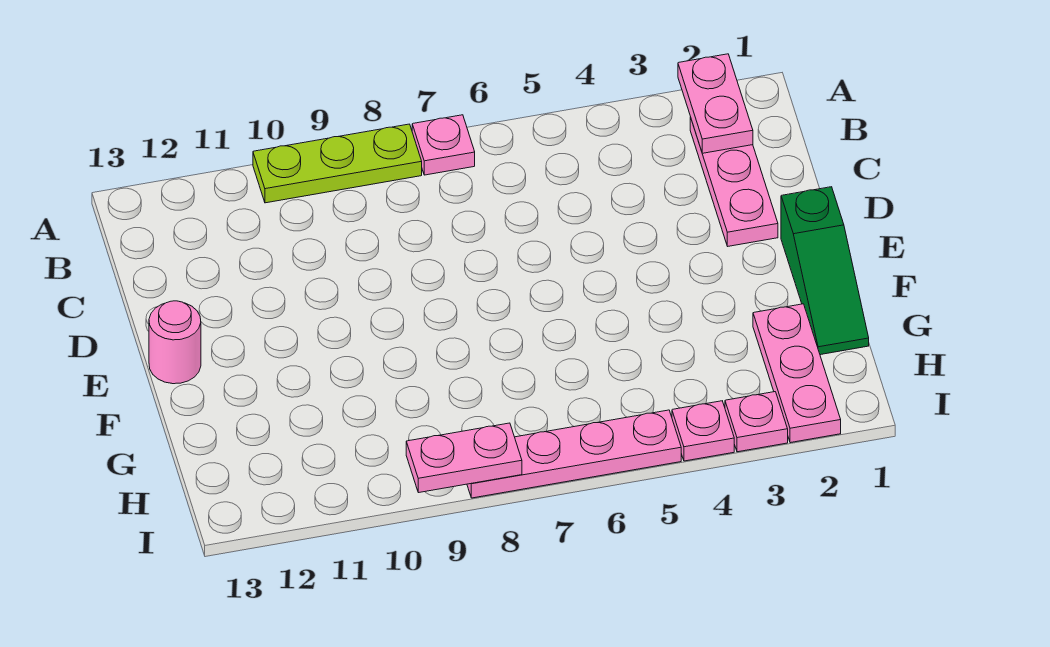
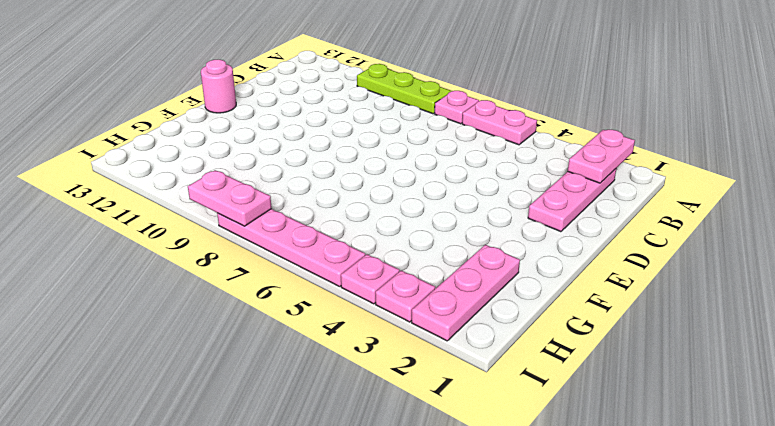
none -> pink plate A5:A6 level 1
green slope E1:G1 level 1 top E -> none

